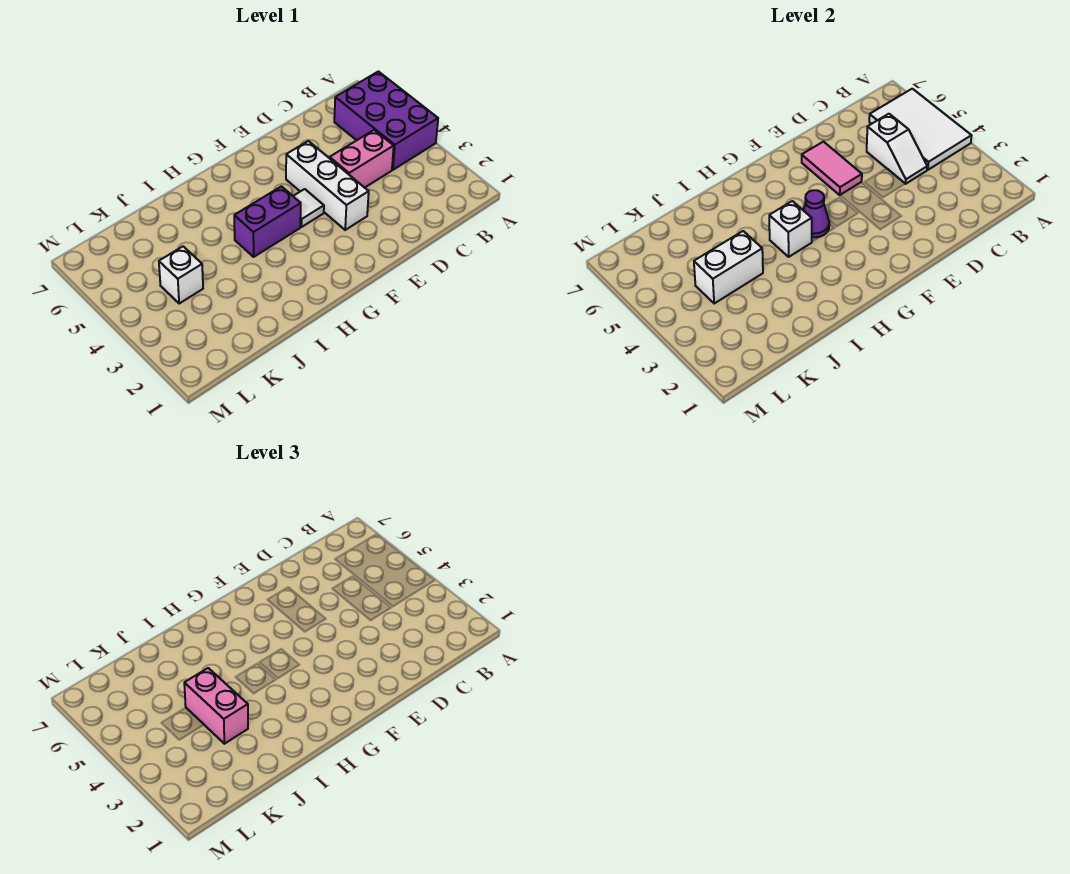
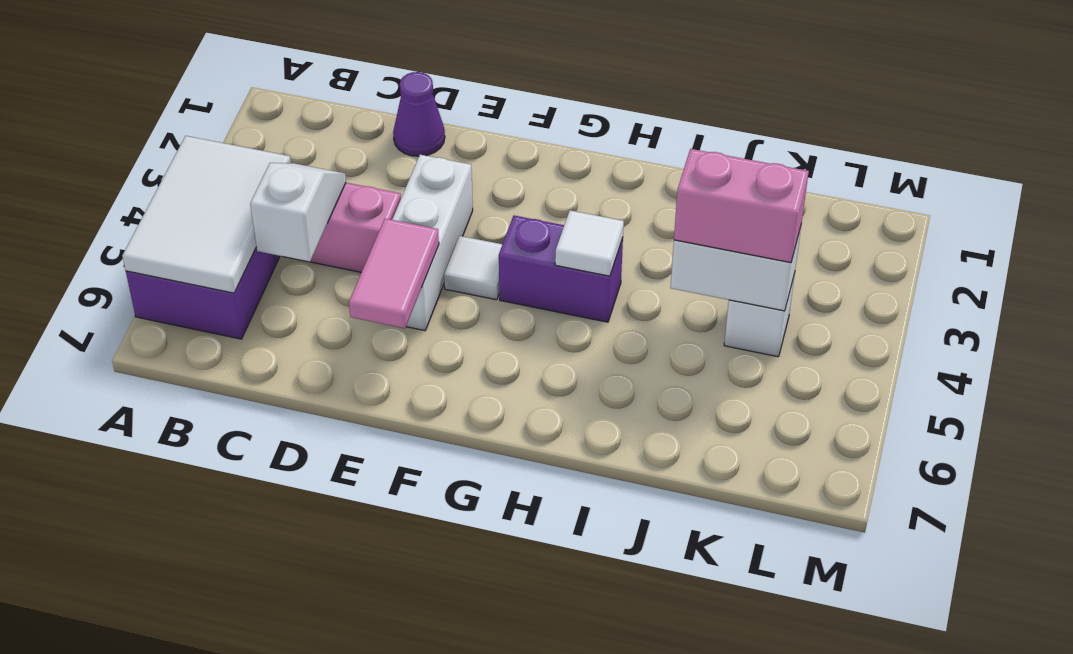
purple cone G4 level 2 -> purple cone D1 level 1
white brick H4 level 2 -> white tile H4 level 2
pink brick J3:J4 level 3 -> pink brick J4:K4 level 3

